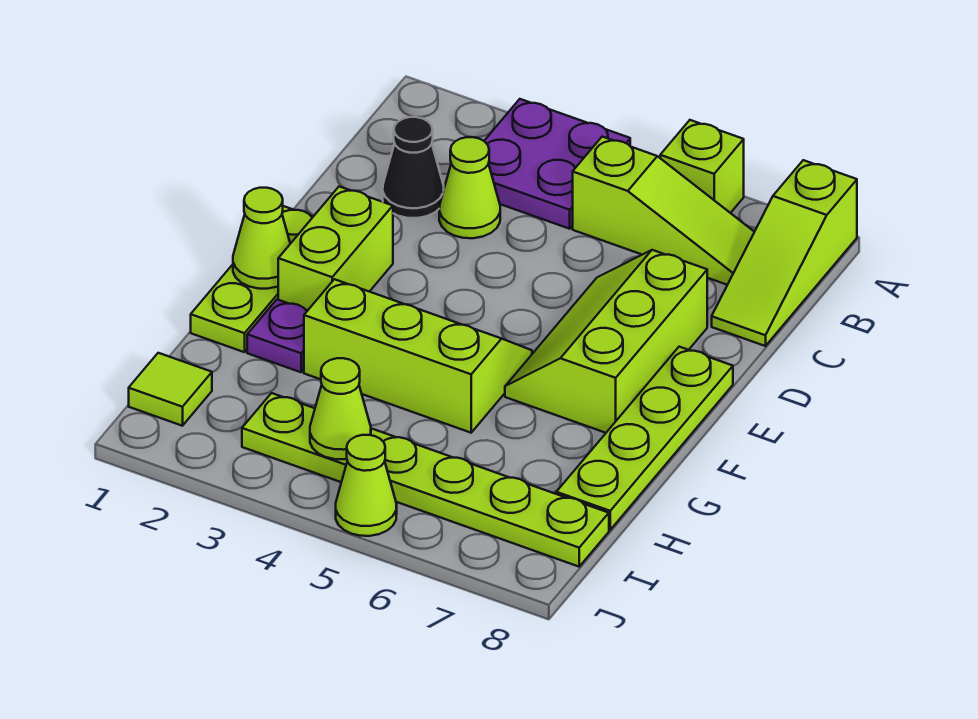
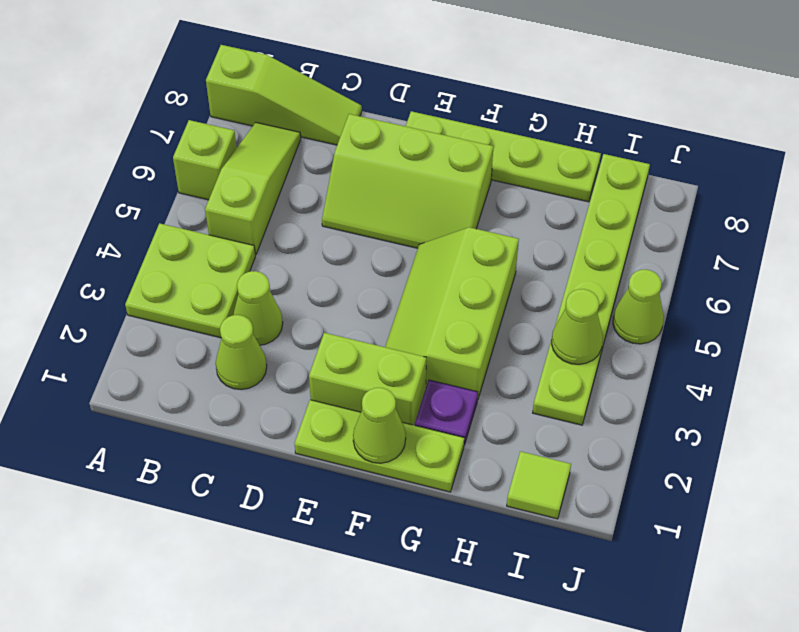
purple plate A3:B4 level 1 -> lime plate A3:B4 level 1
black cone C2 level 1 -> lime cone C2 level 1

